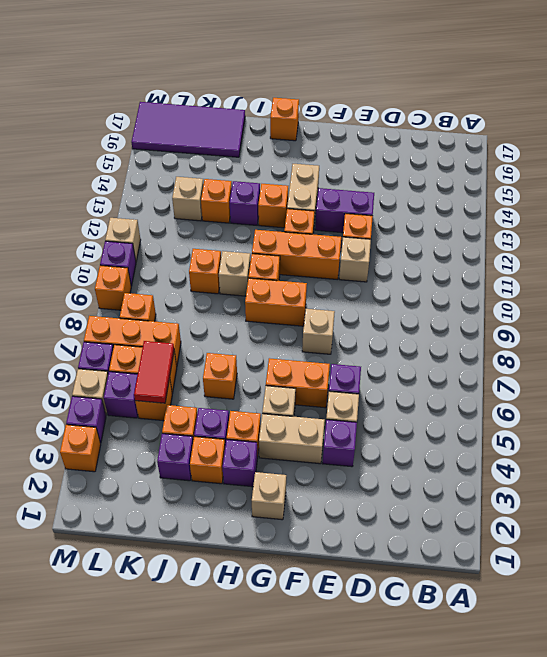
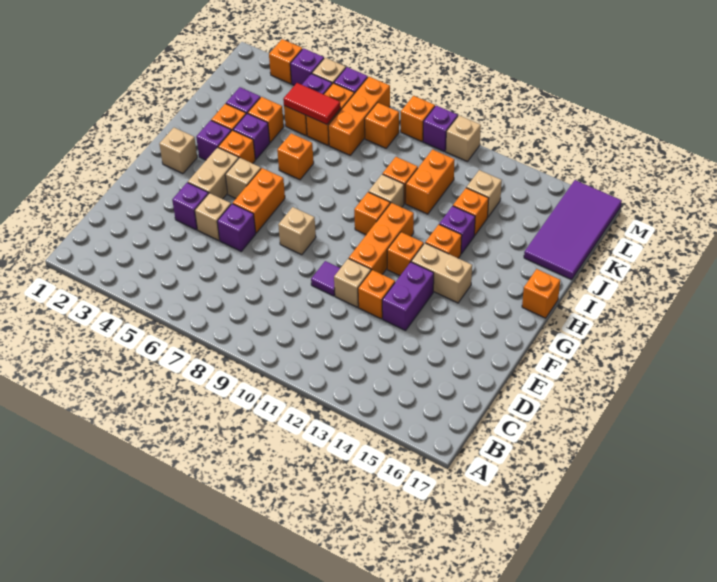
none -> purple tile E10 level 1
orange brick G9:H9 level 1 -> orange brick J11:K11 level 1

